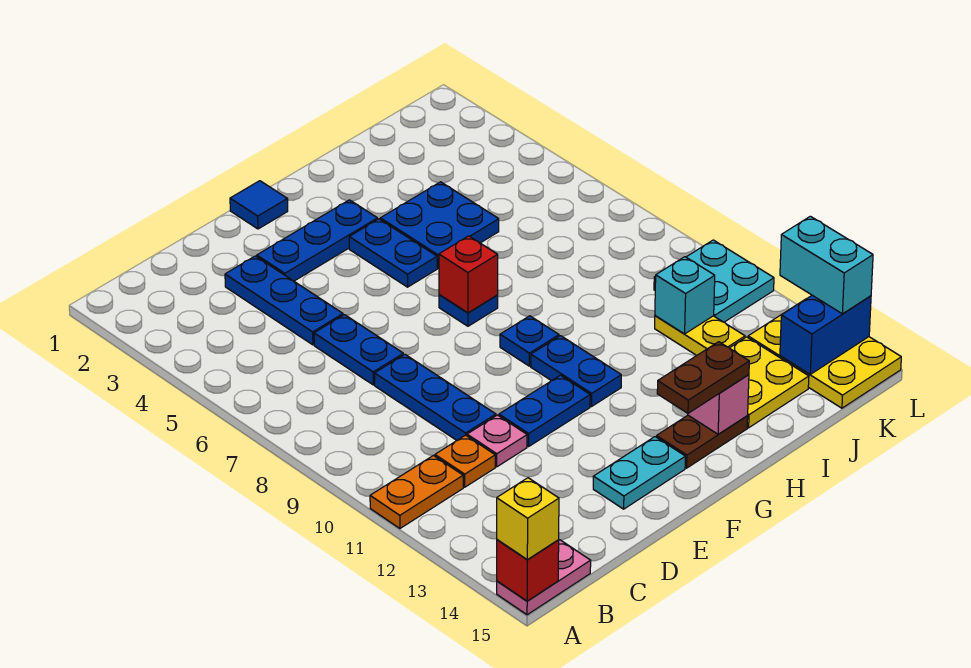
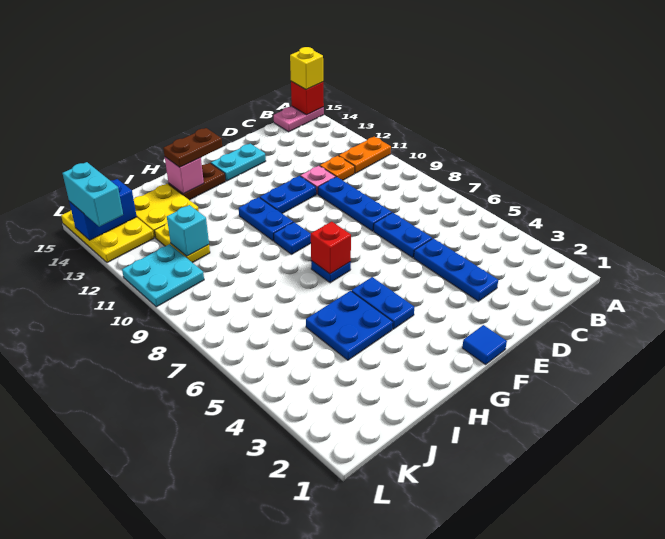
blue plate E3:G3 level 1 -> none

